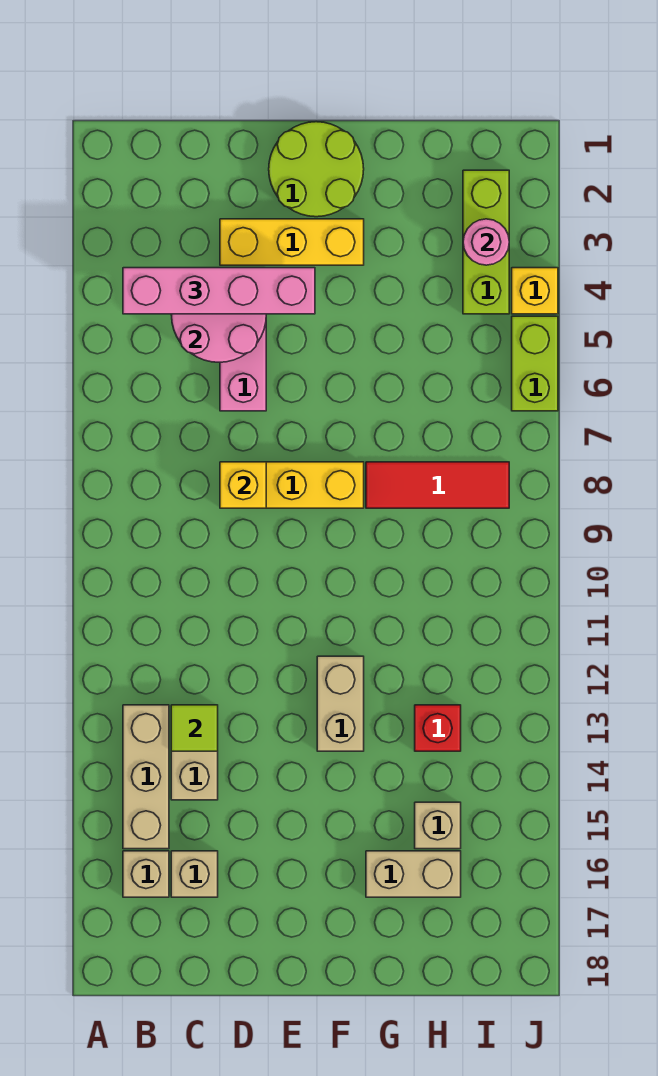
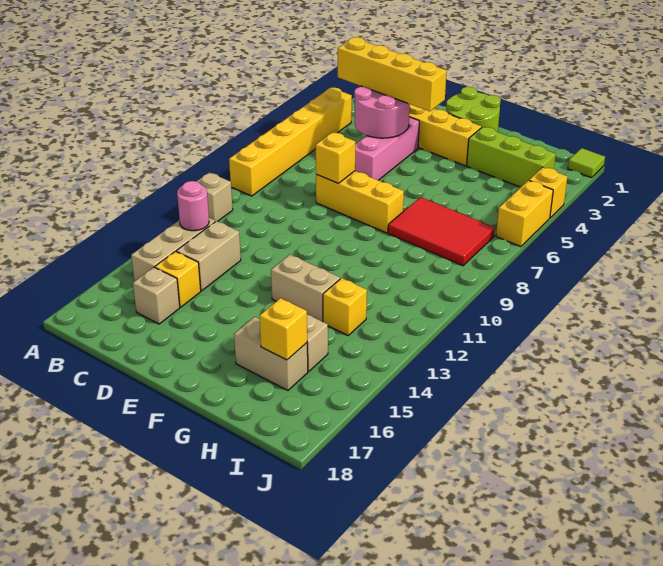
none -> yellow brick A4:A9 level 1
pink brick B4:E4 level 3 -> yellow brick B4:E4 level 3
tan brick B16 level 1 -> tan brick A11 level 1
lime tile C13 level 2 -> lime tile J1 level 1
none -> yellow brick C15 level 1
tan brick F12:F13 level 1 -> tan brick F13:G13 level 1
red tile G8:I8 level 1 -> red tile G7:I8 level 1
red brick H13 level 1 -> yellow brick H13 level 1
none -> yellow brick H16 level 2
lime brick I2:I4 level 1 -> lime brick G3:I3 level 1
pink round brick I3 level 2 -> pink round brick B13 level 2
lime brick J5:J6 level 1 -> yellow brick J5:J6 level 1

